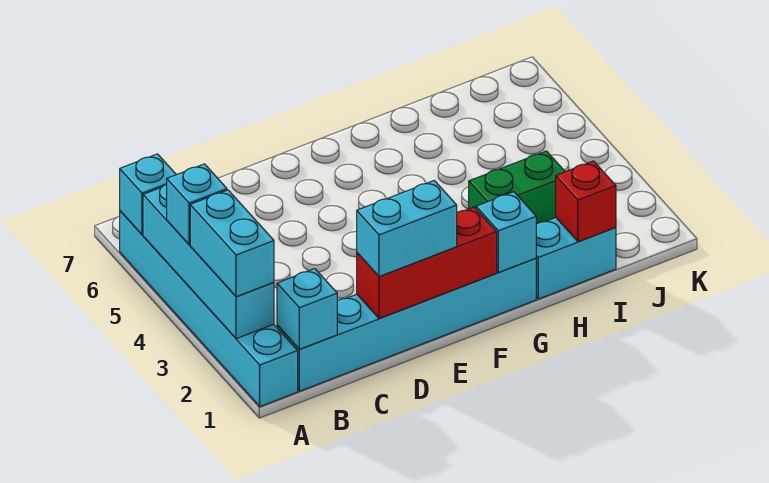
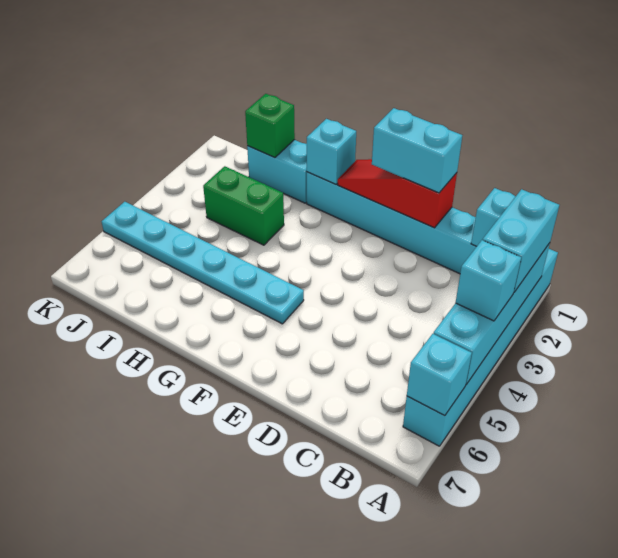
red brick D1:F1 level 2 -> red slope D1:F1 level 2 top D
none -> cyan plate F5:K5 level 1
red brick I1 level 2 -> green brick I1 level 2

